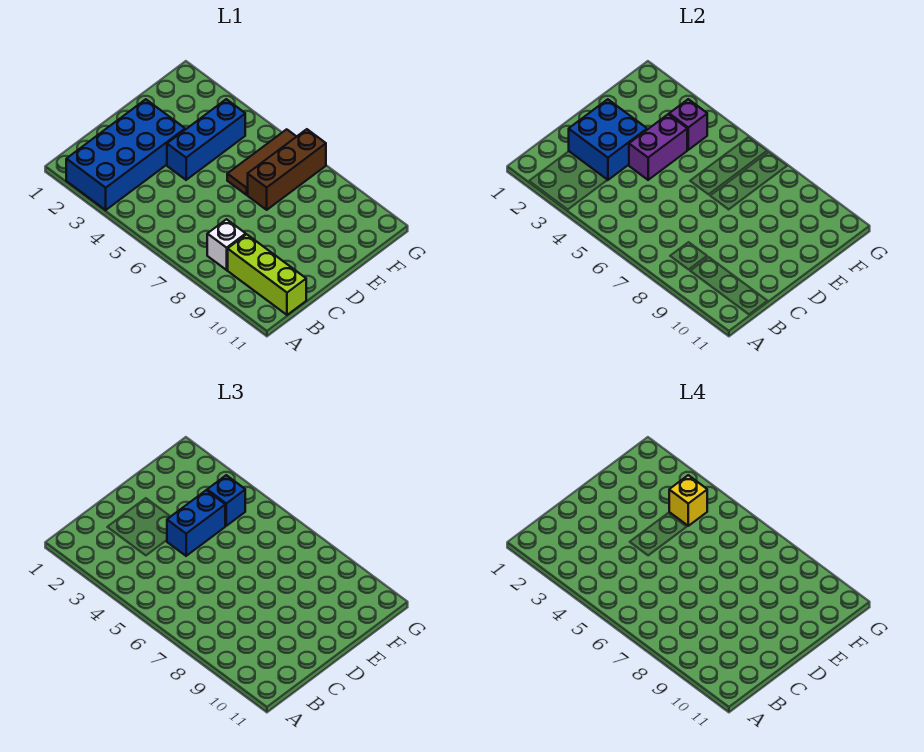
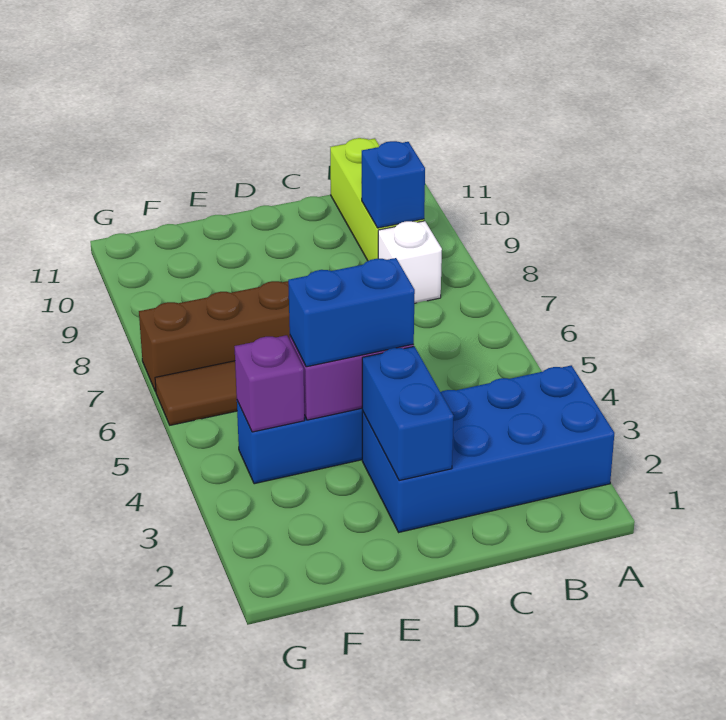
blue brick C2:D3 level 2 -> blue brick D2:D3 level 2
blue brick F4 level 3 -> blue brick B9 level 2
yellow brick F4 level 4 -> none

